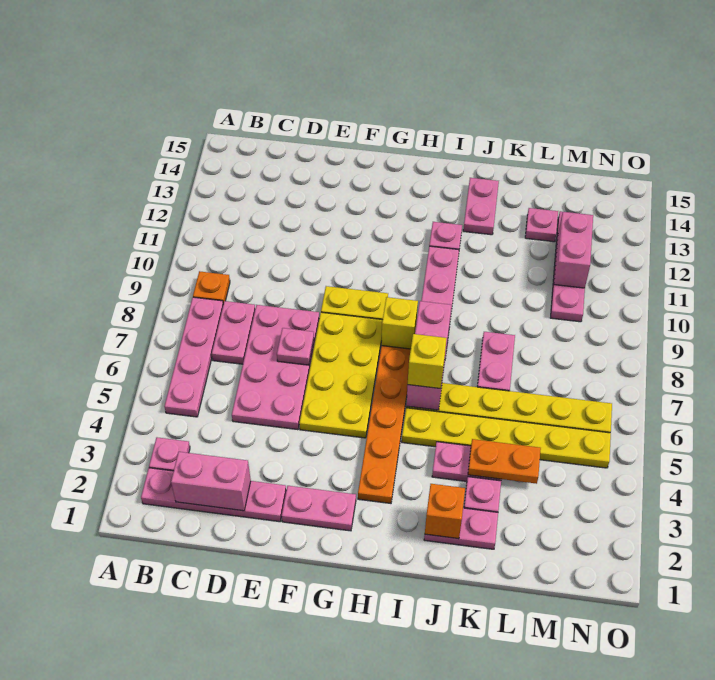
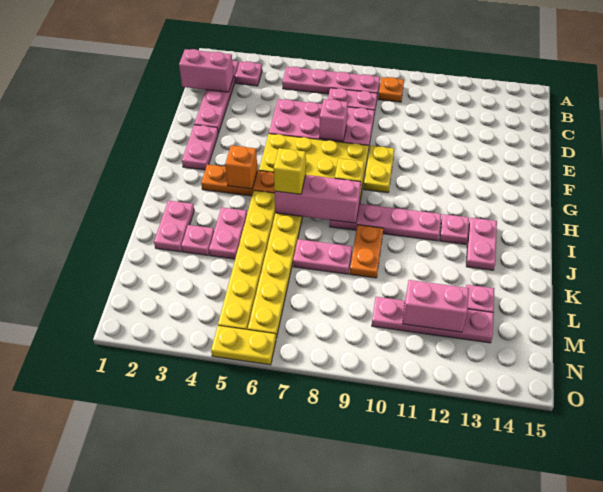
pink brick C2:D2 level 2 -> pink brick C1:C2 level 2
pink plate E7 level 2 -> pink brick E7 level 2
orange brick J2 level 2 -> orange brick H4 level 2
pink plate J13:J14 level 1 -> pink plate I13:J13 level 1
orange plate K4:L4 level 2 -> orange plate J9:K9 level 1
none -> yellow plate O5:O6 level 1

